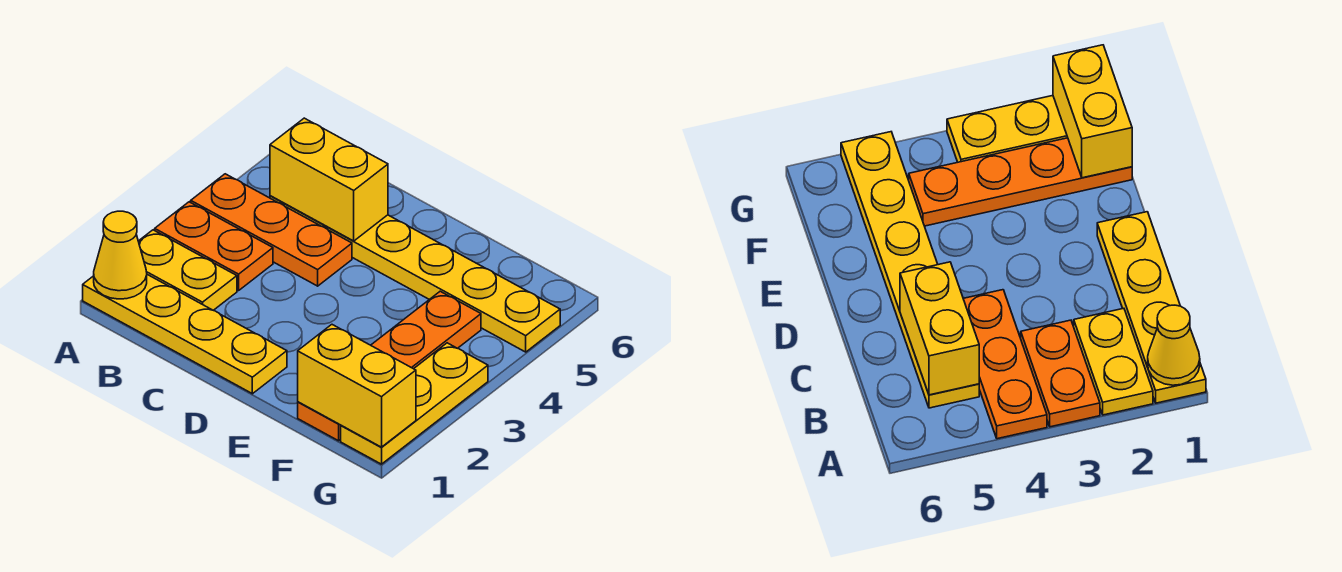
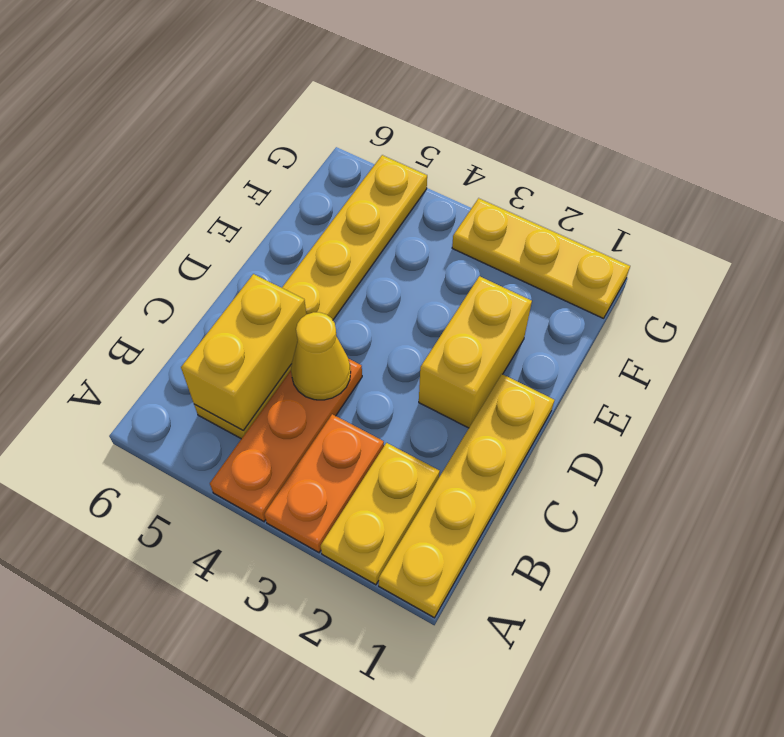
yellow cone A1 level 2 -> yellow cone C4 level 2
orange plate F1:F4 level 1 -> none
yellow brick F1:G1 level 2 -> yellow brick D2:E2 level 1

